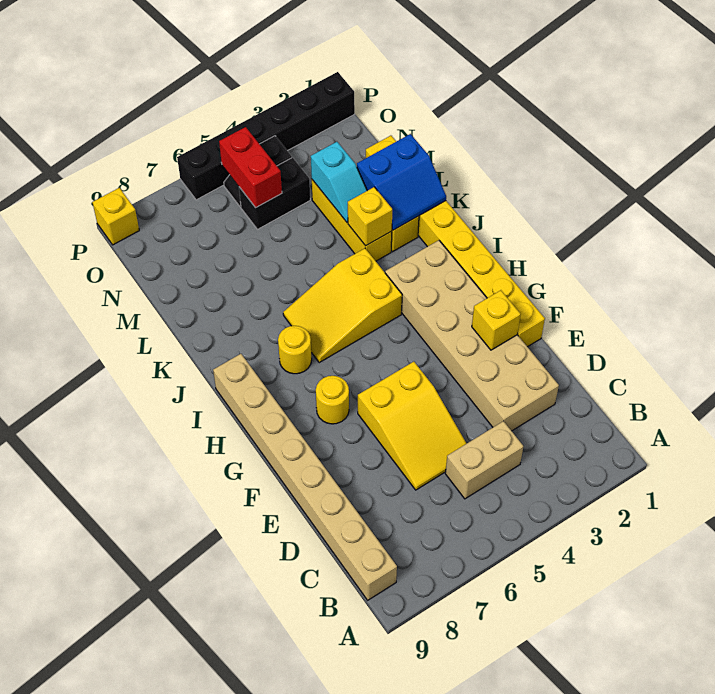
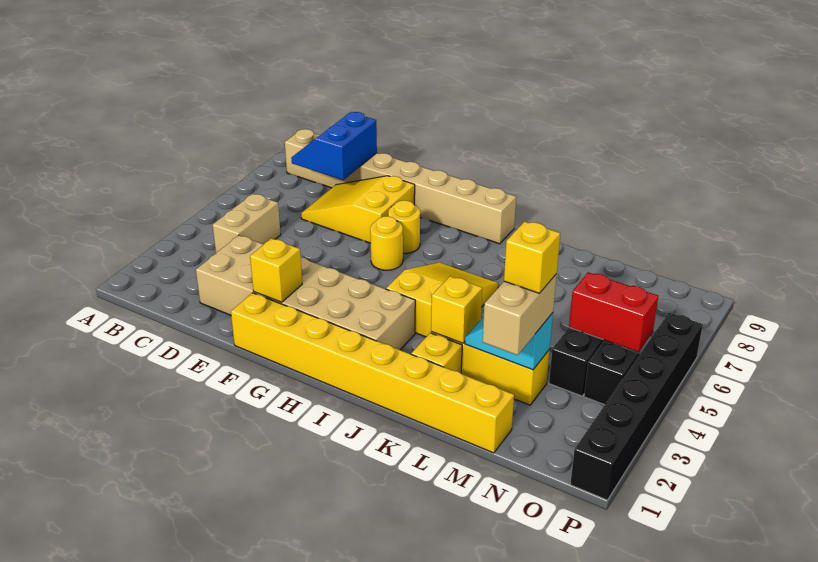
yellow slope D5:F6 level 1 top F -> yellow slope D7:F8 level 1 top F
yellow round brick I7 level 1 -> yellow round brick G6 level 1
blue slope K1:L2 level 2 top L -> blue slope C8:D9 level 2 top D
none -> tan brick M2:M3 level 3
yellow brick P9 level 1 -> yellow brick M3 level 4

